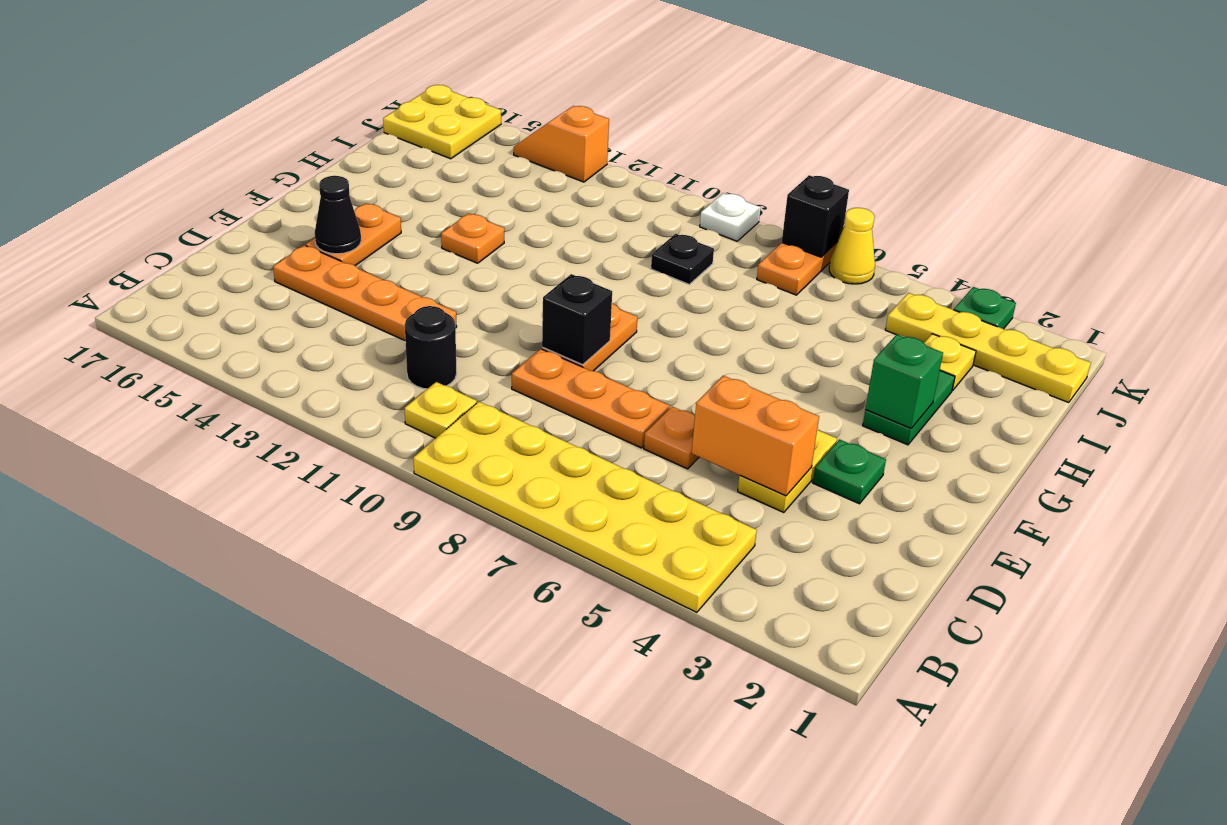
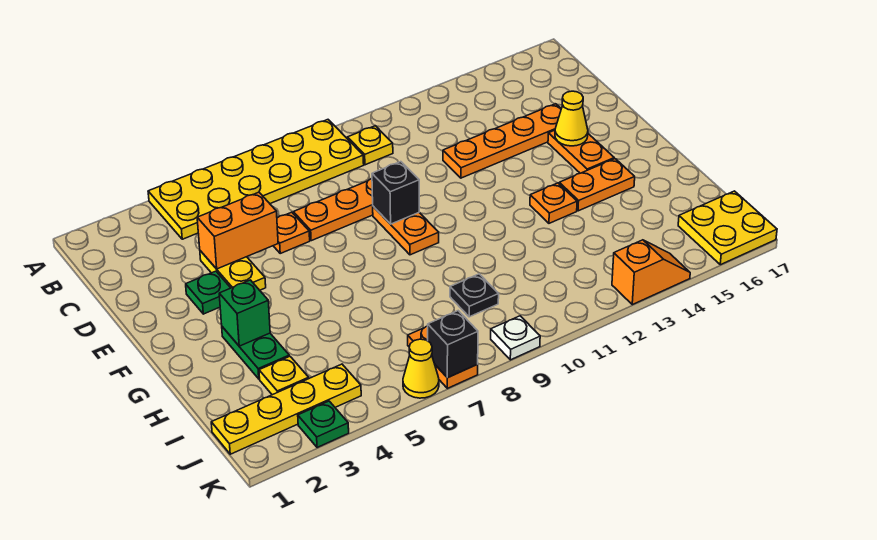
black round brick C11 level 1 -> none
black cone E15 level 2 -> yellow cone E15 level 2
none -> orange plate G14:G15 level 1

